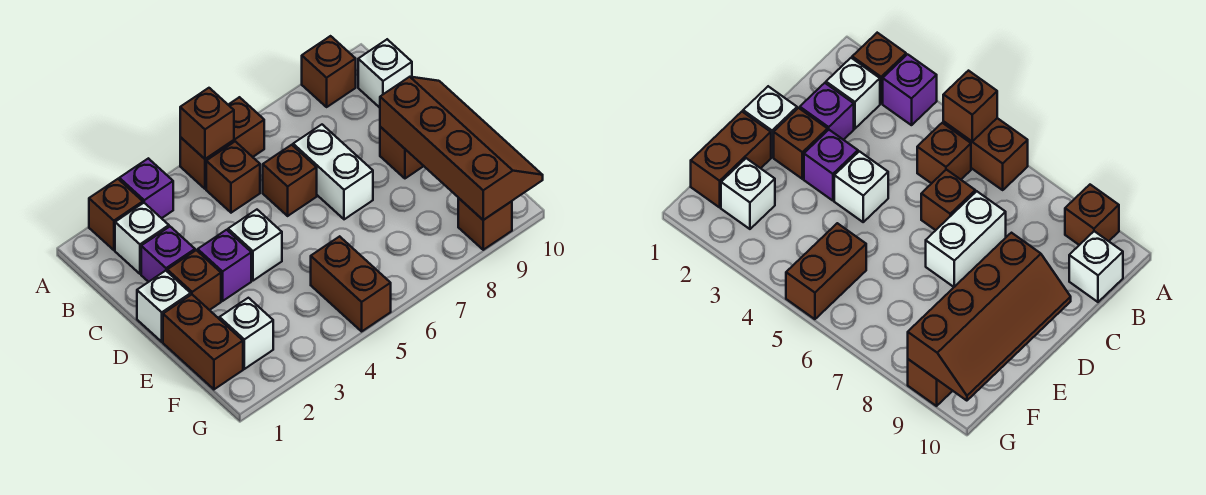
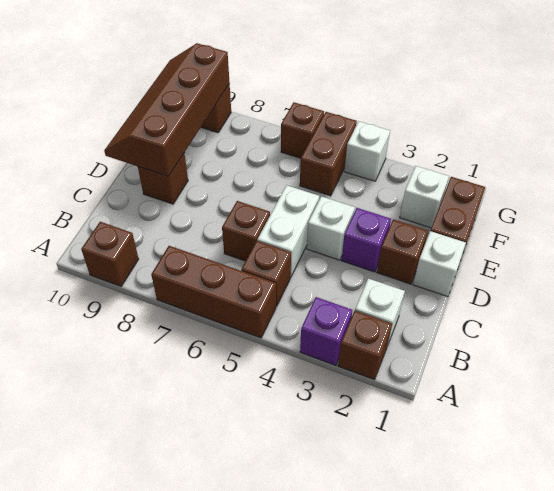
brown brick A5:A6 level 1 -> brown brick A5:A7 level 1
brown brick A5 level 2 -> brown brick G6 level 1
white brick B10 level 1 -> white brick G4 level 1
purple brick C2 level 1 -> none
white brick C7:D7 level 1 -> white brick C5:D5 level 1

